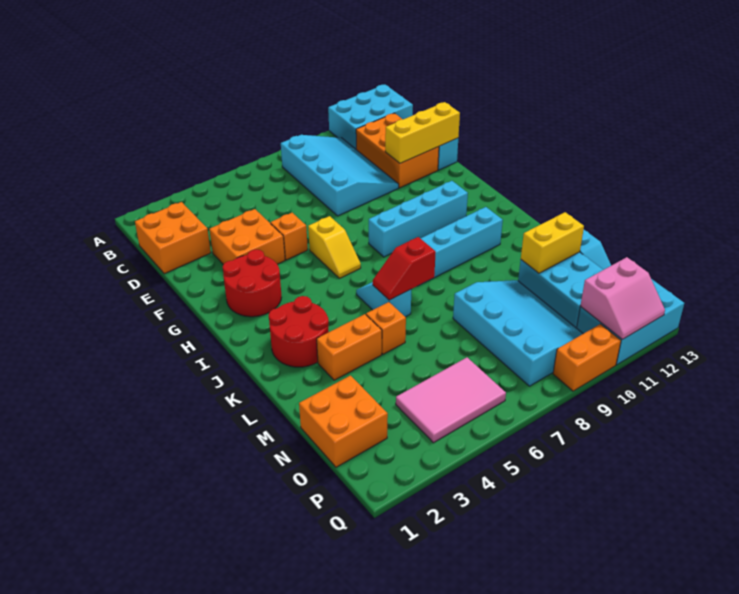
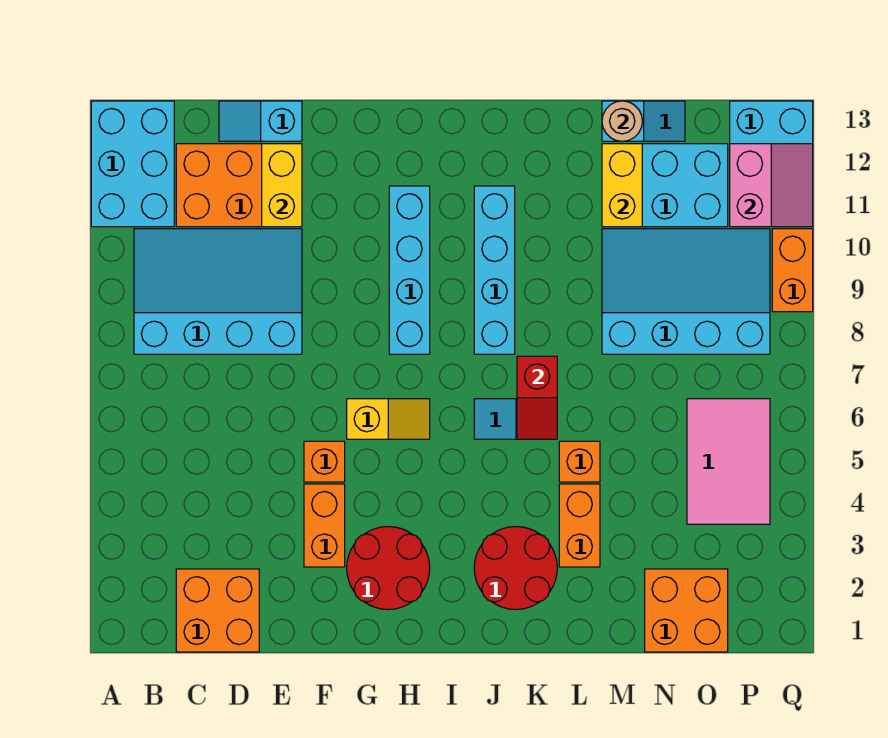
orange brick E3:F4 level 1 -> orange brick F3:F4 level 1
yellow brick E11:E13 level 2 -> yellow brick E11:E12 level 2
none -> tan round brick M13 level 2

